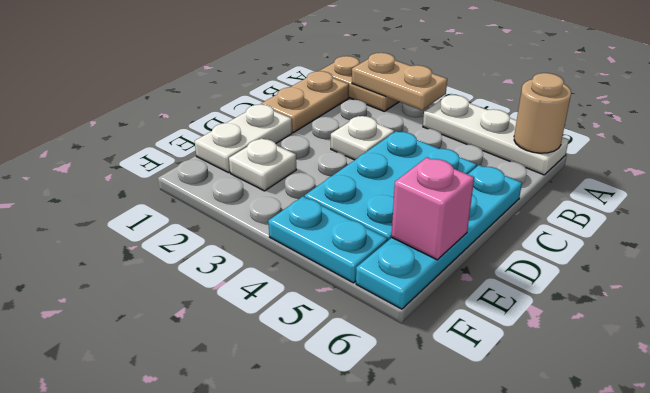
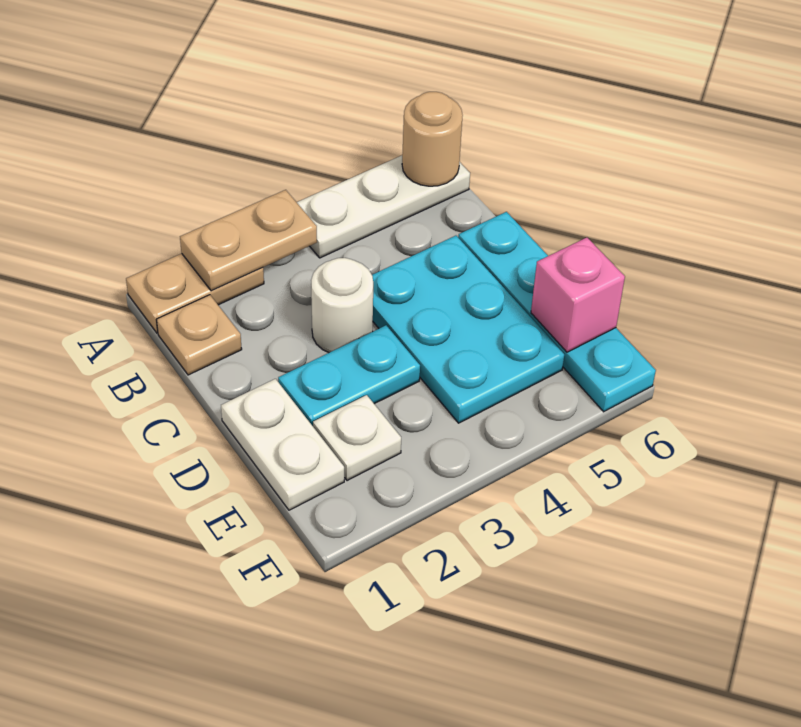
tan plate B1:C1 level 1 -> tan plate B1 level 1
white plate C3 level 1 -> white round brick C3 level 1
cyan plate F4:F5 level 1 -> cyan plate D2:D3 level 1

